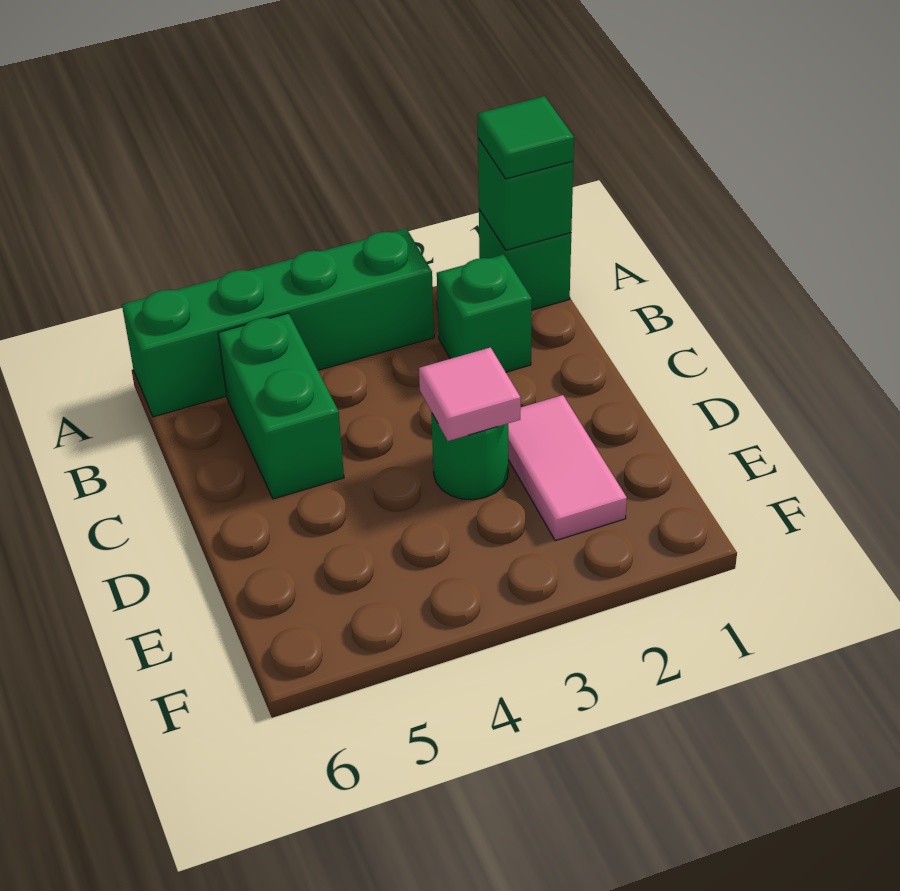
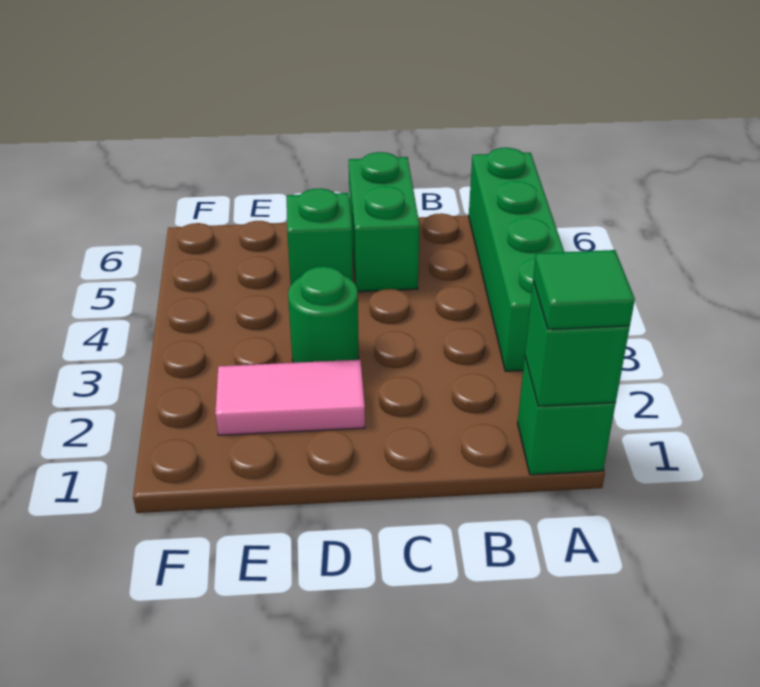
green brick B2 level 1 -> green brick D5 level 1
green brick B5:C5 level 1 -> green brick C5:C6 level 1
pink tile D3 level 2 -> none

